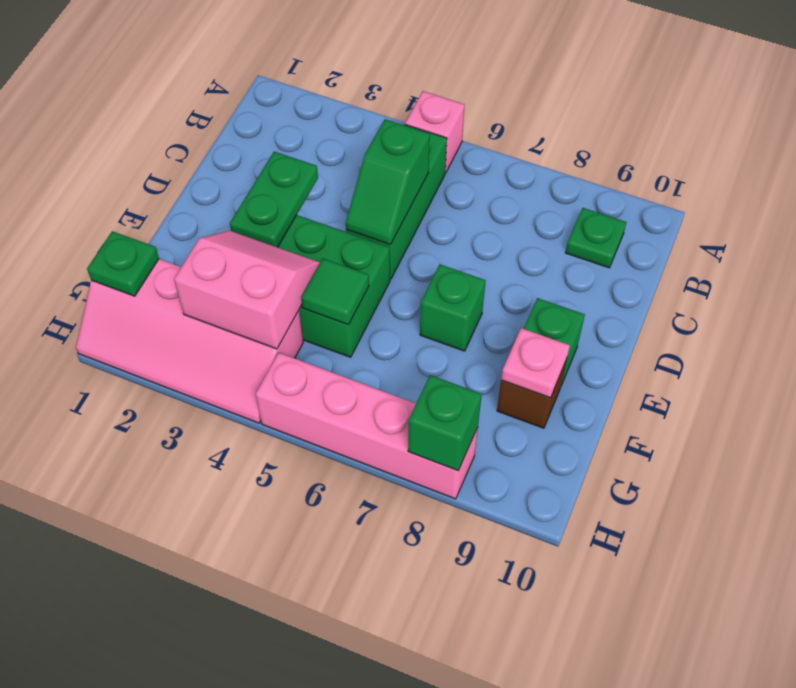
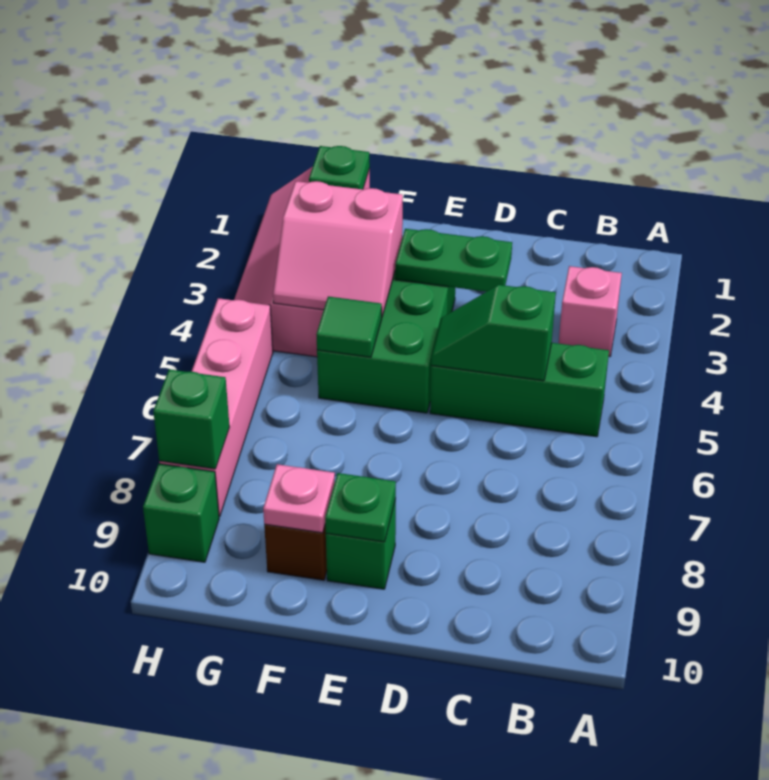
pink brick A5 level 1 -> pink brick B3 level 1
green plate B9 level 1 -> green plate E9 level 2
green brick E7 level 1 -> green brick H9 level 1
pink slope F3:G4 level 2 top G -> pink slope F3:G4 level 2 top 3

